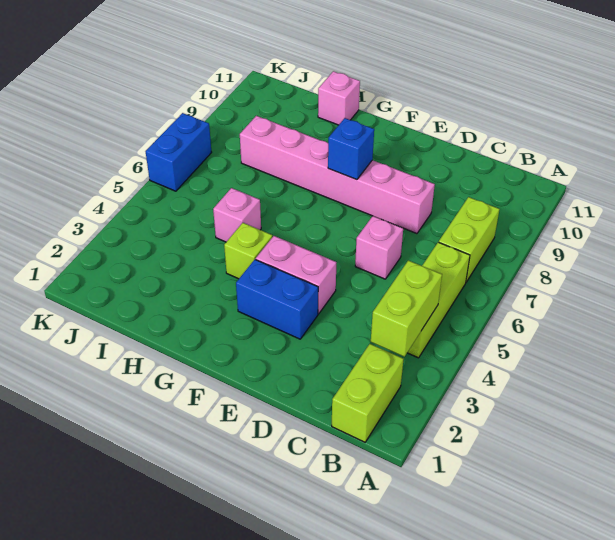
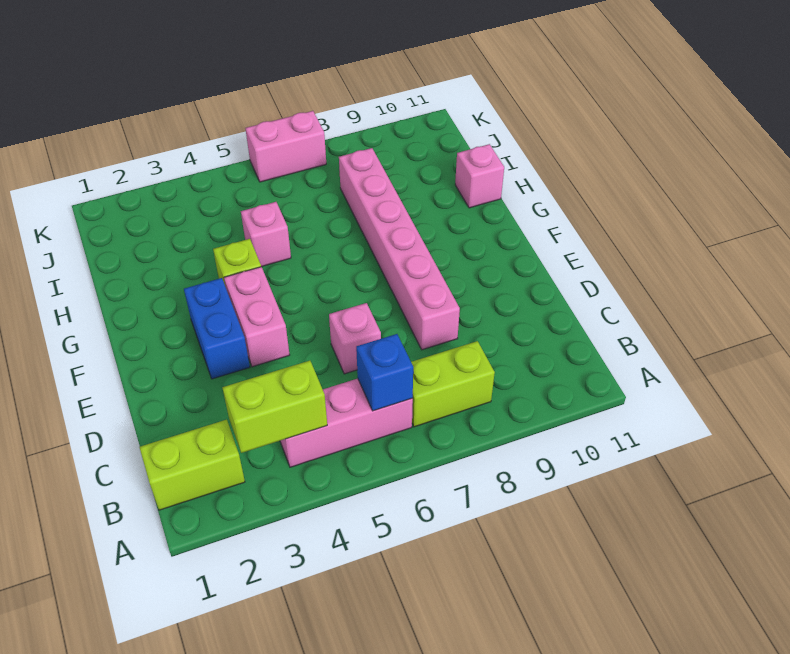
lime brick B4:B6 level 1 -> pink brick B4:B6 level 1
blue brick F8 level 2 -> blue brick B6 level 2
blue brick K6:K7 level 1 -> pink brick K6:K7 level 1

